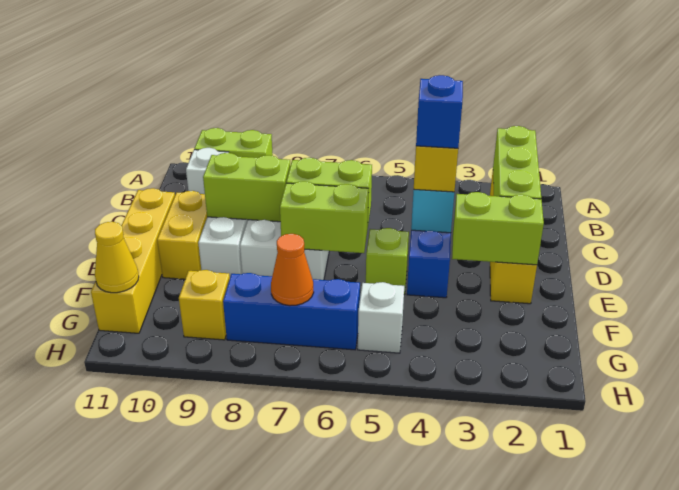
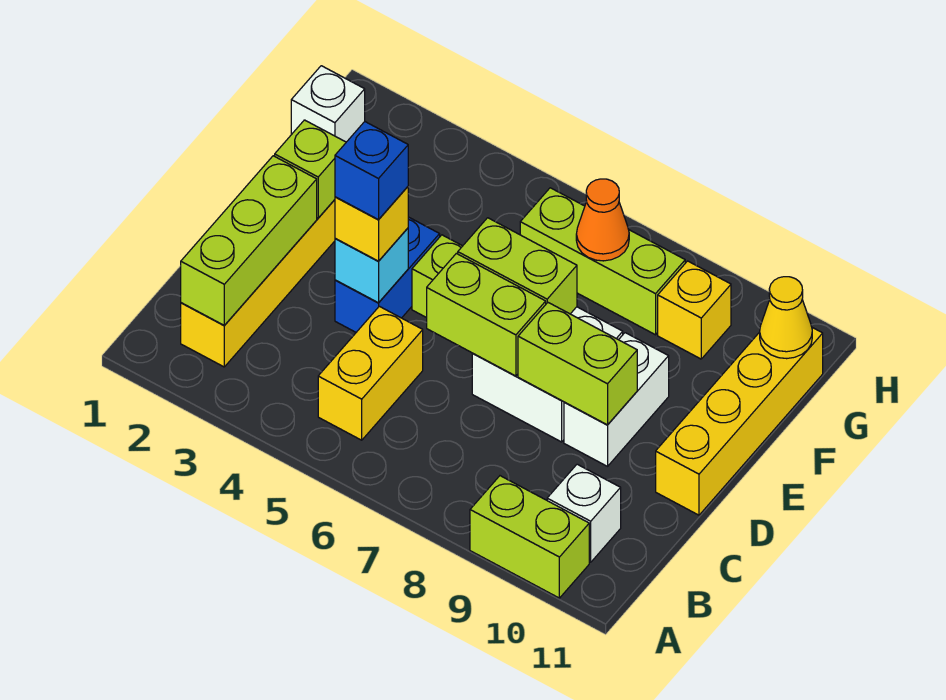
yellow brick D10:E10 level 1 -> yellow brick B5:C5 level 1
lime brick E2:E3 level 2 -> lime brick E2 level 2
white brick G5 level 1 -> white brick G1 level 1
blue brick G6:G8 level 1 -> lime brick G6:G8 level 1

